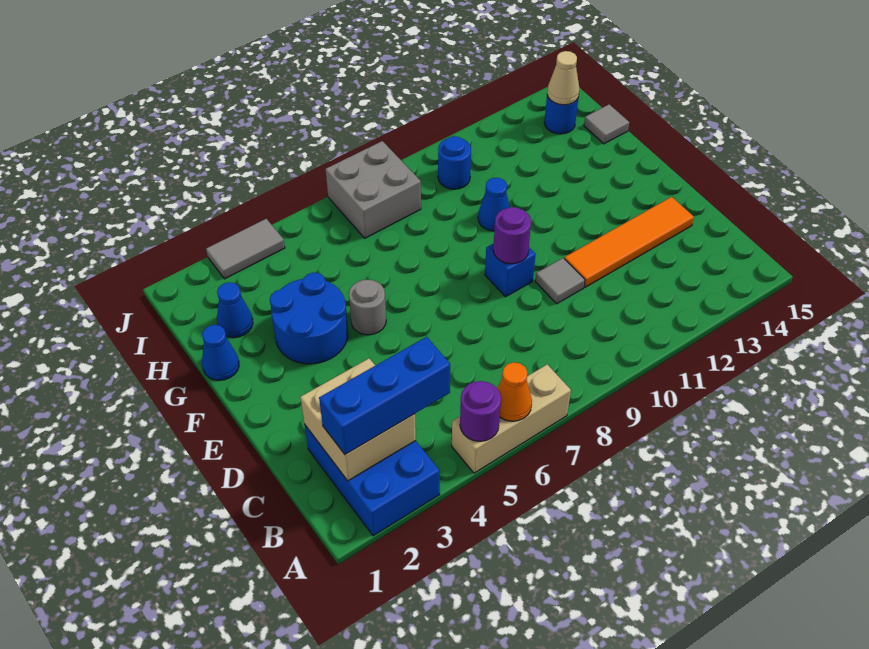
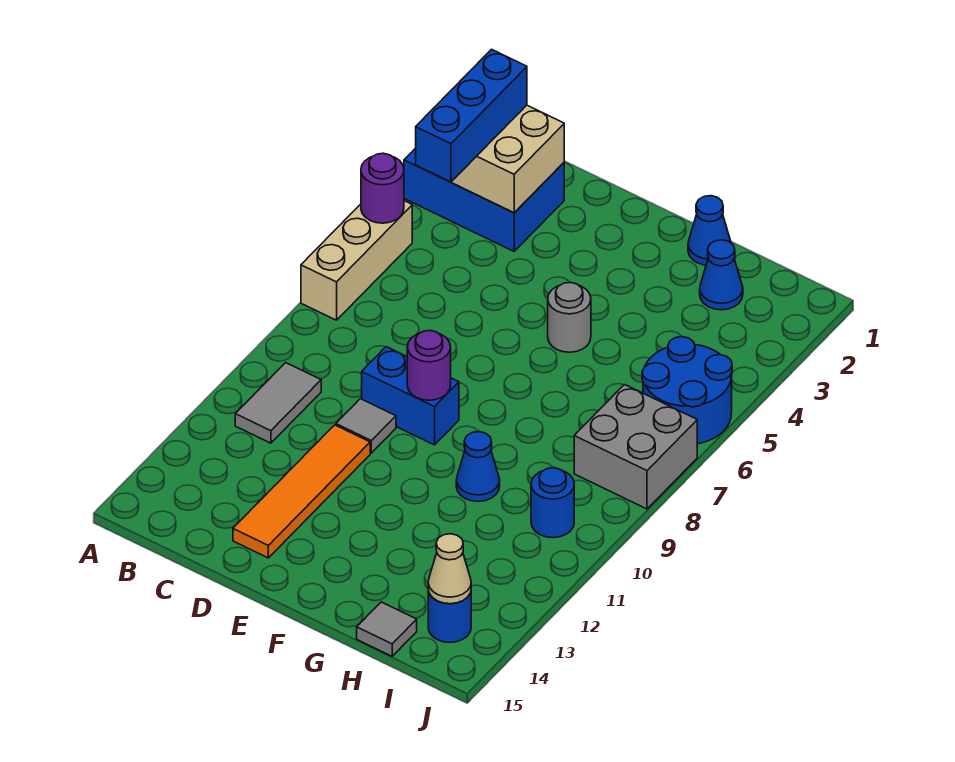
orange cone A6 level 2 -> none
blue brick E9 level 1 -> blue brick D9:E9 level 1
blue round brick F3:G4 level 1 -> blue round brick I5:J6 level 1
grey tile J3:J4 level 1 -> grey tile B10:B11 level 1

